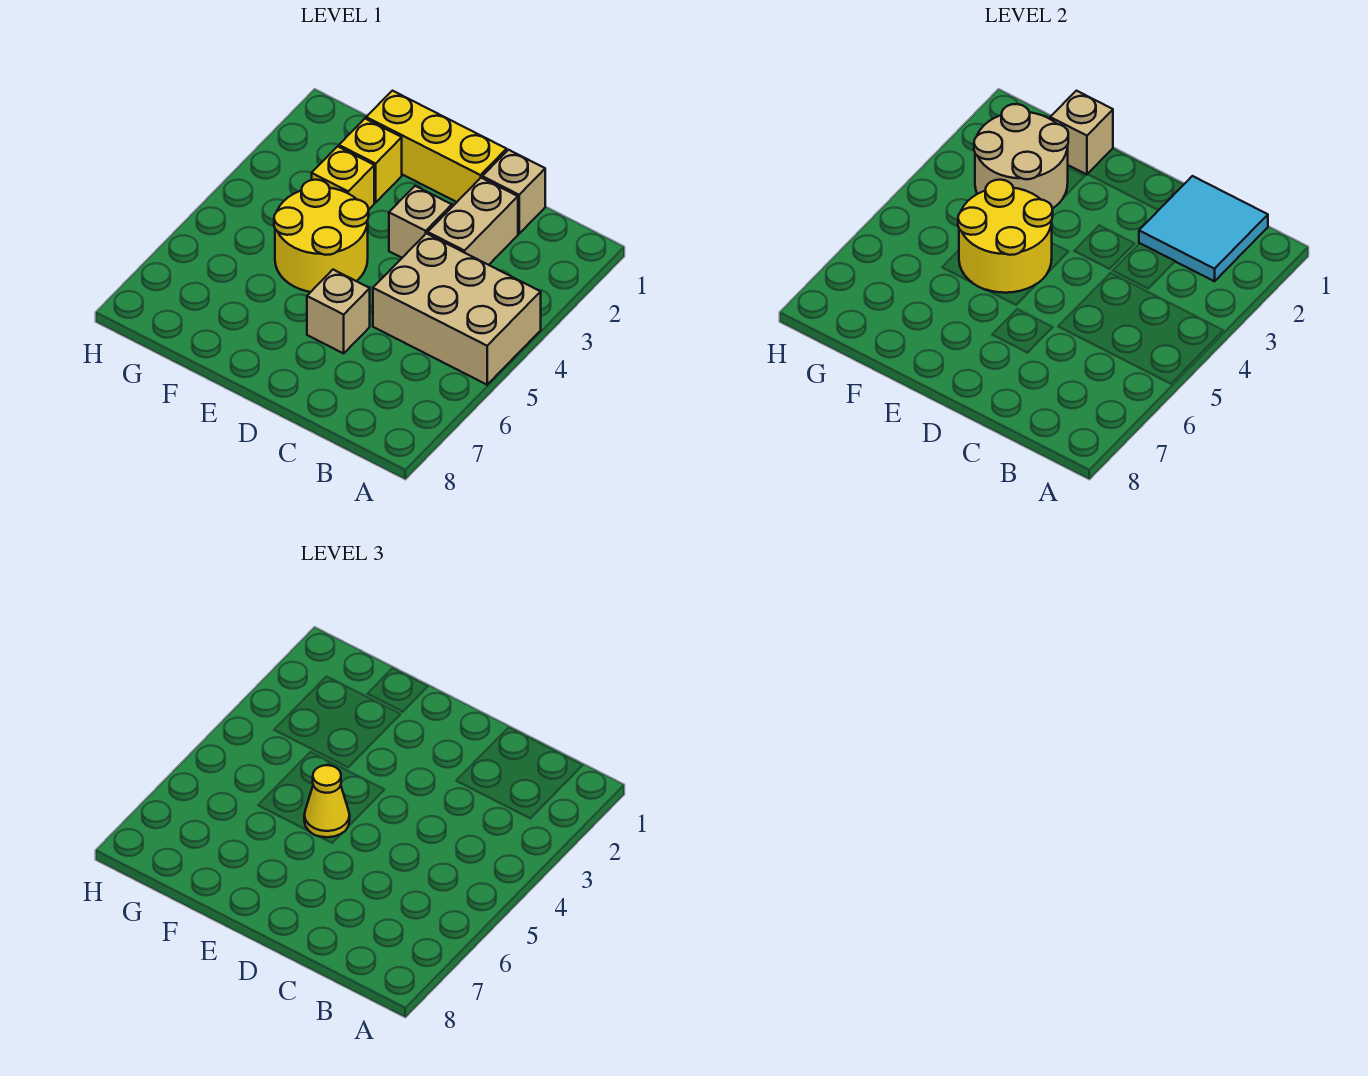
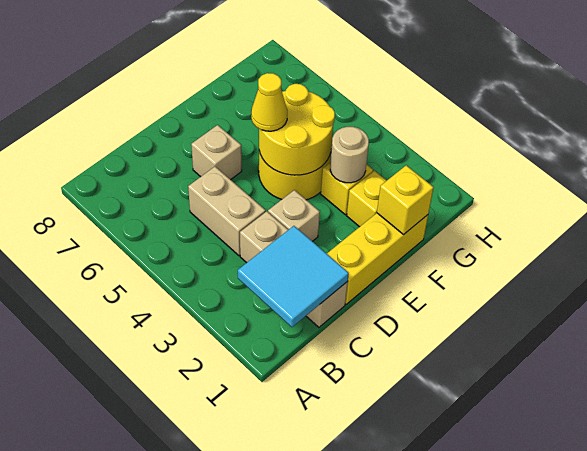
tan brick A4:C5 level 1 -> tan brick C4:C5 level 1
tan brick F1 level 2 -> yellow brick F1 level 2
tan round brick F2:G3 level 2 -> tan round brick F3 level 2

